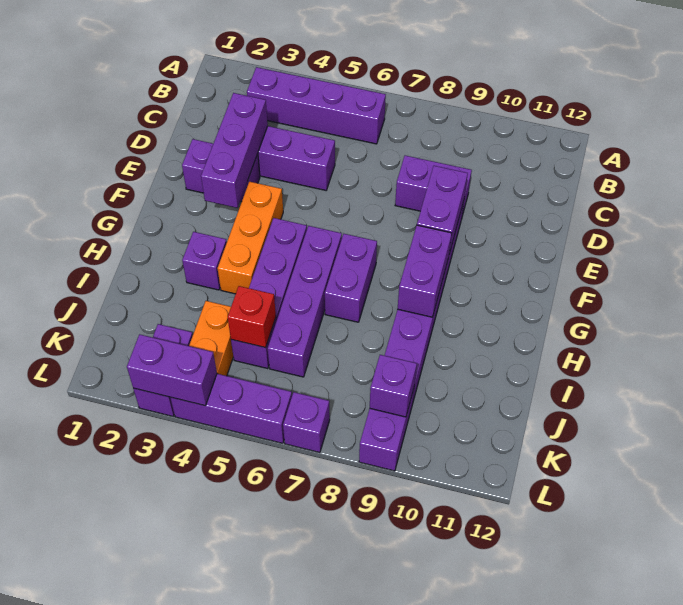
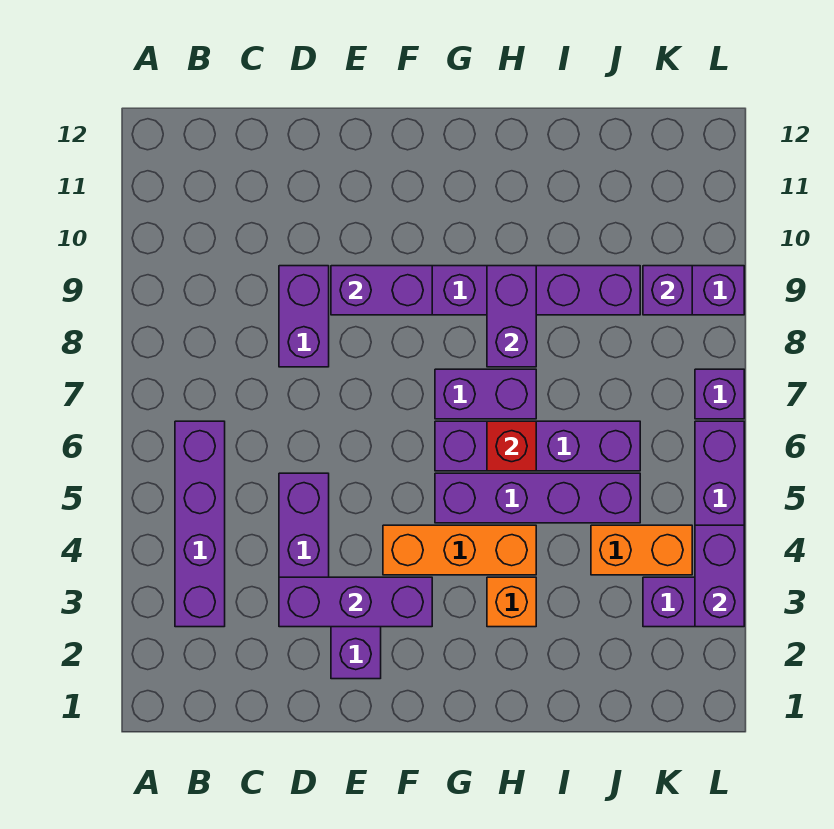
purple brick G9:H9 level 2 -> purple brick H8:H9 level 2
purple brick H3 level 1 -> orange brick H3 level 1
red brick J5 level 2 -> red brick H6 level 2

